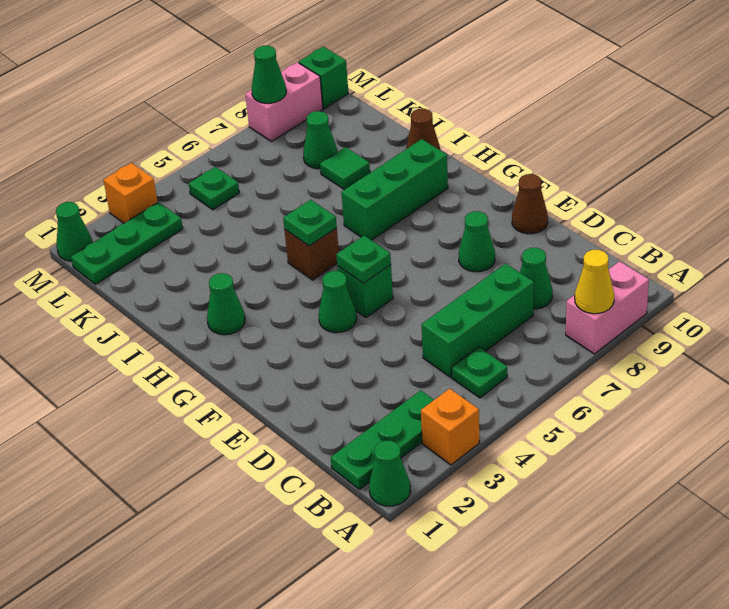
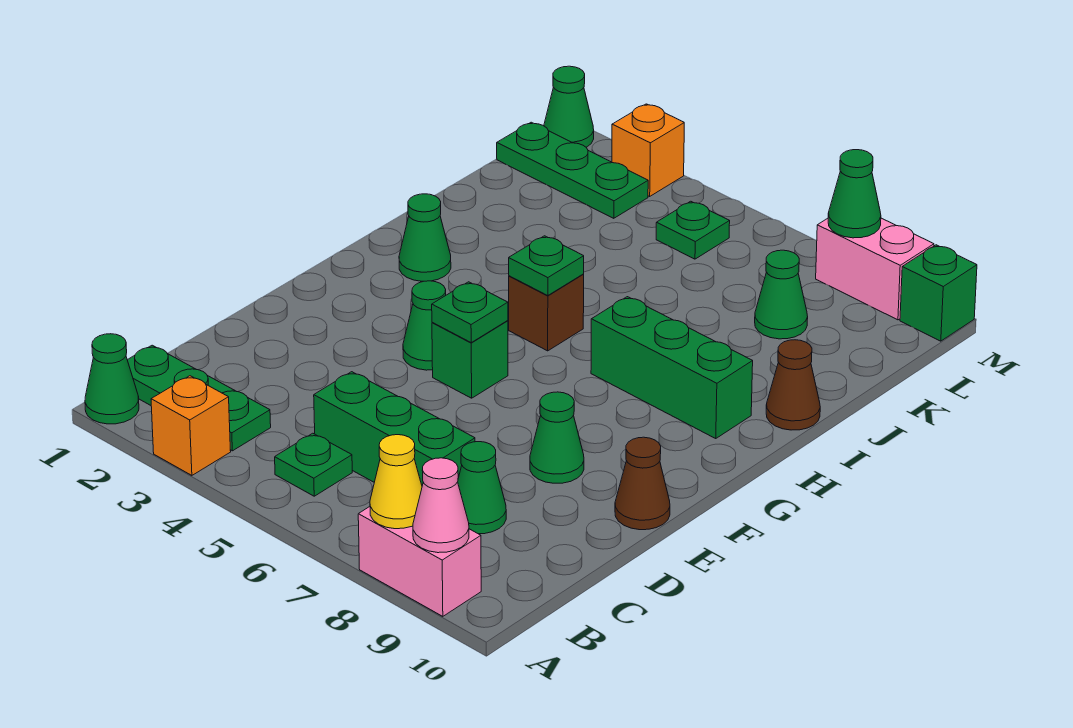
none -> pink cone A9 level 2
green tile J8 level 1 -> none

